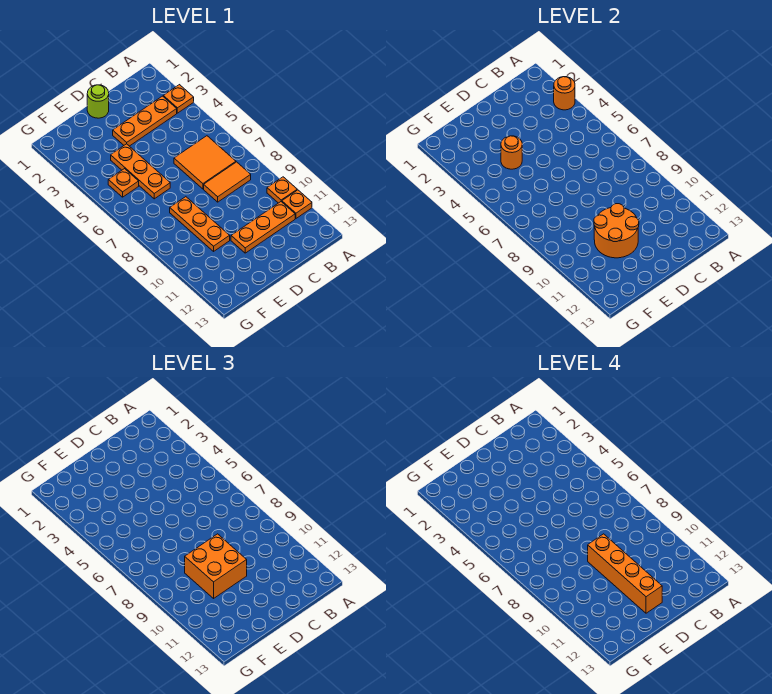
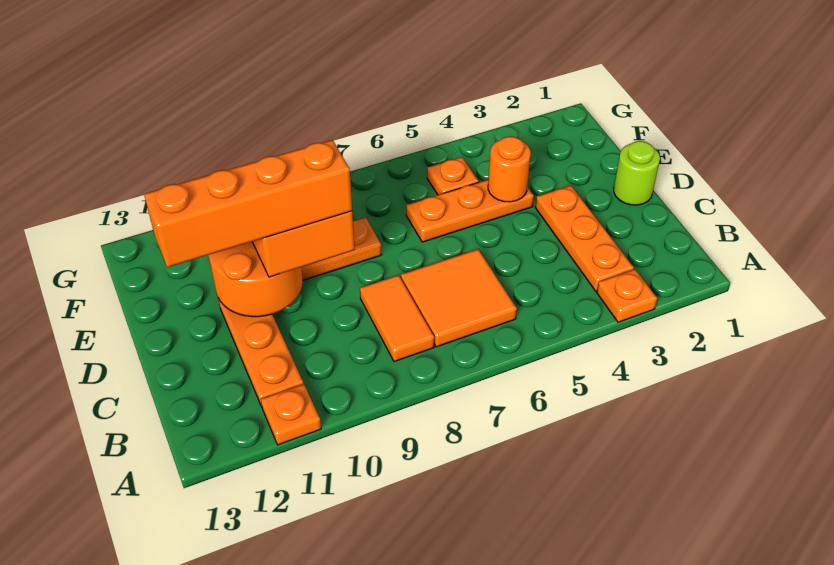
orange round brick A3 level 2 -> none
orange plate A10 level 1 -> none

